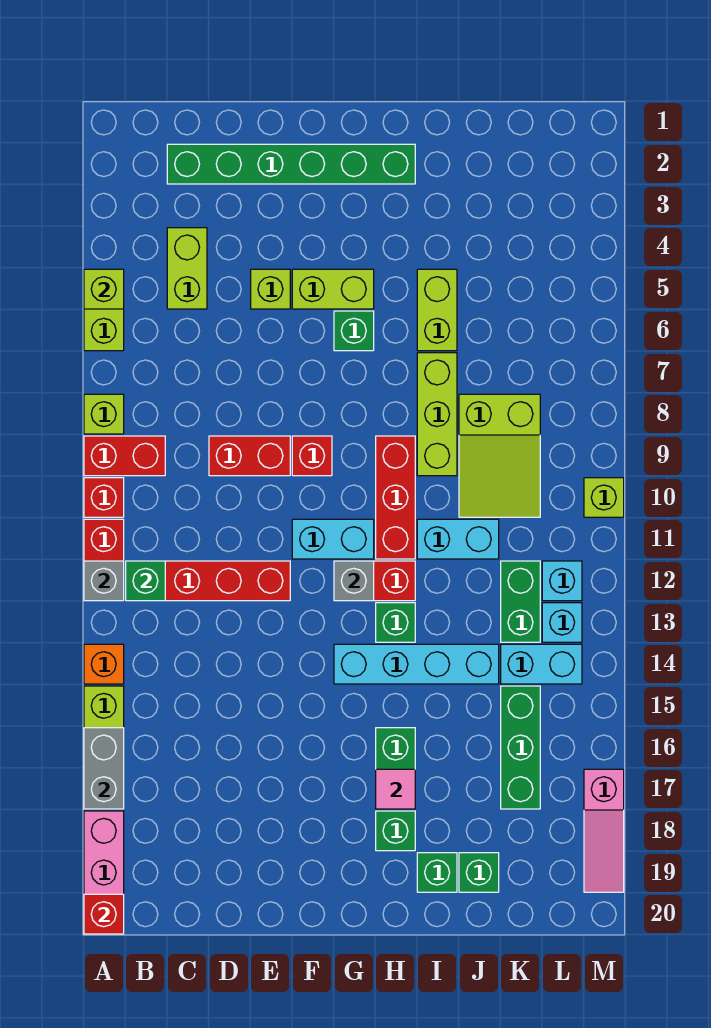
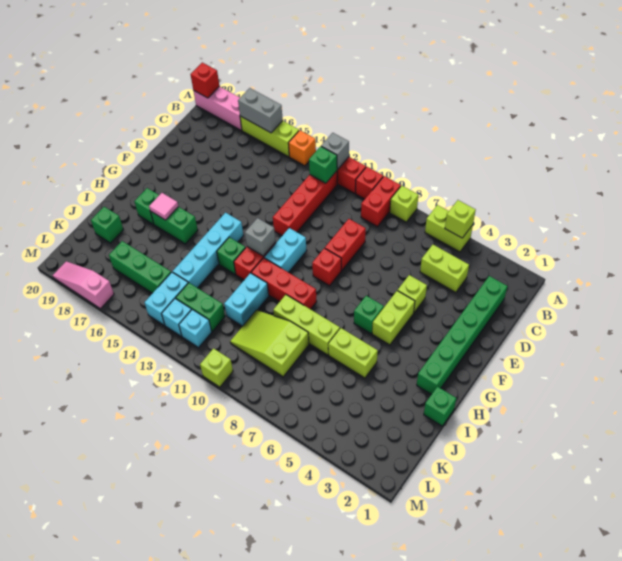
green brick I19 level 1 -> green brick I1 level 1

